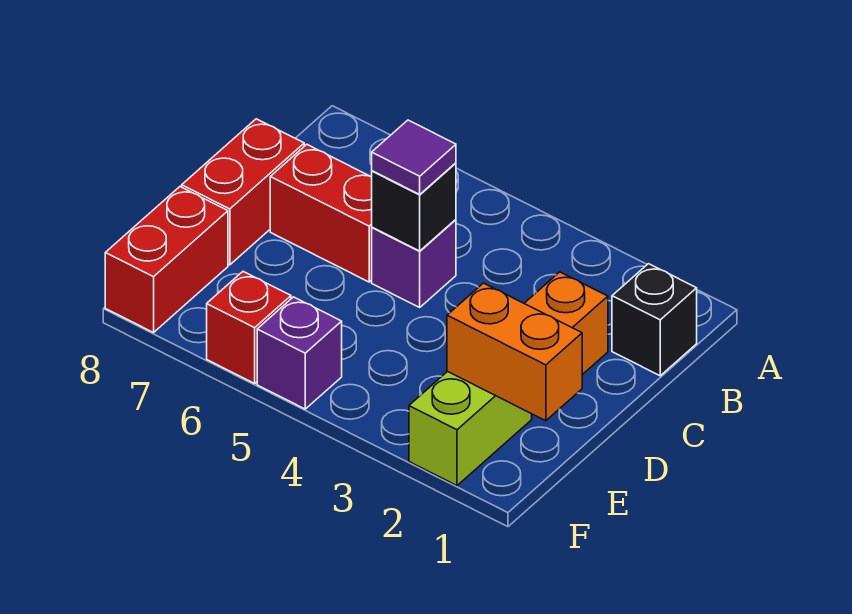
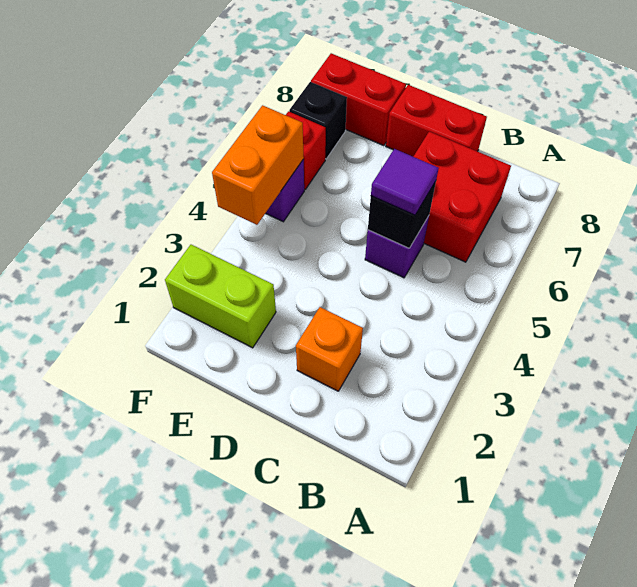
black brick B1 level 1 -> black brick F7 level 1
red brick C6:C7 level 1 -> red brick B6:C7 level 1
orange brick E1:E2 level 2 -> orange brick F4:F5 level 2

